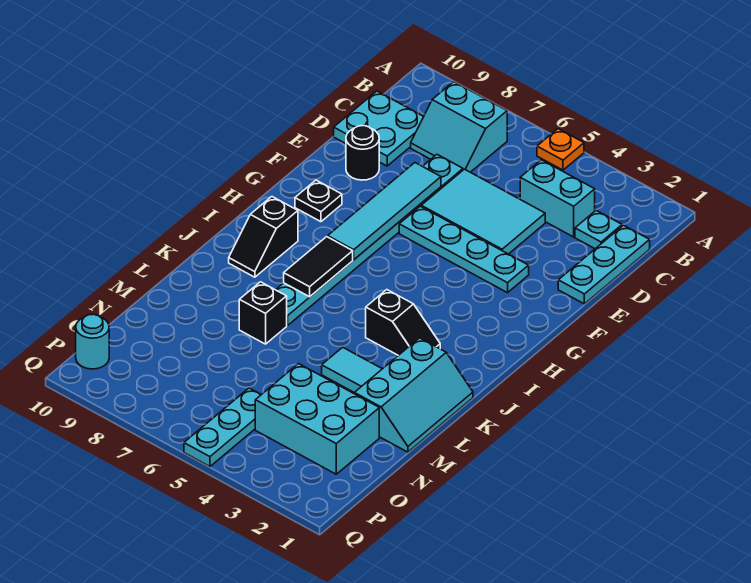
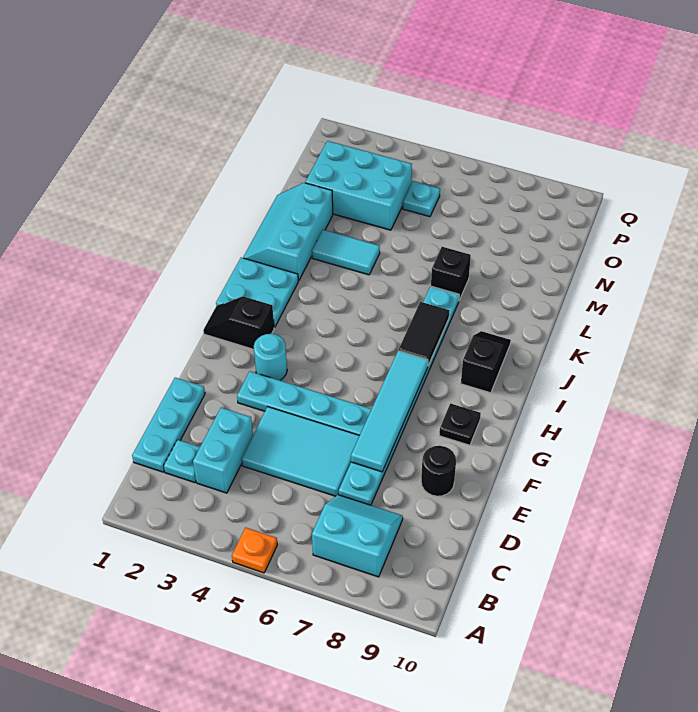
cyan brick C3:C4 level 1 -> cyan brick C3:D3 level 1
cyan plate C9:D10 level 1 -> cyan plate I1:J2 level 1
black slope J3:J4 level 1 top 4 -> black slope H1:H2 level 1 top 2
cyan plate O5:Q5 level 1 -> cyan plate O5 level 1
cyan round brick P10 level 1 -> cyan round brick G3 level 1

